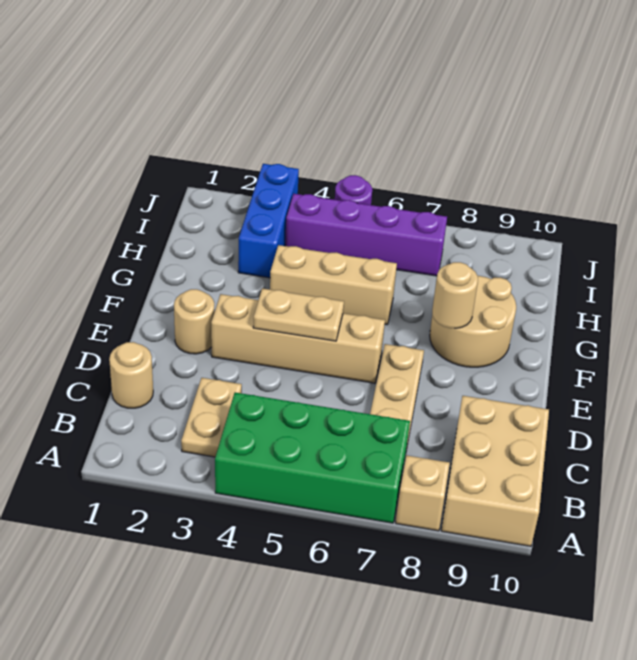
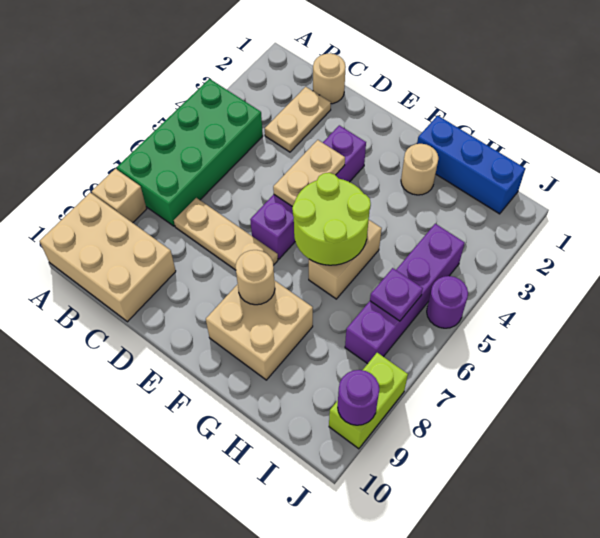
tan plate B3:C3 level 1 -> tan plate C2:C3 level 1
tan round brick E2 level 1 -> tan round brick G2 level 1
tan brick E3:E6 level 1 -> purple brick E3:E6 level 1
none -> lime round brick F5:G6 level 2
tan round brick F8:G9 level 1 -> tan brick F8:G9 level 1
tan brick G4:G6 level 1 -> tan brick G5:G6 level 1
blue brick H3:J3 level 1 -> blue brick G1:I1 level 1
none -> purple plate I6 level 2
none -> lime brick J8:J9 level 1
none -> purple round brick J9 level 2

